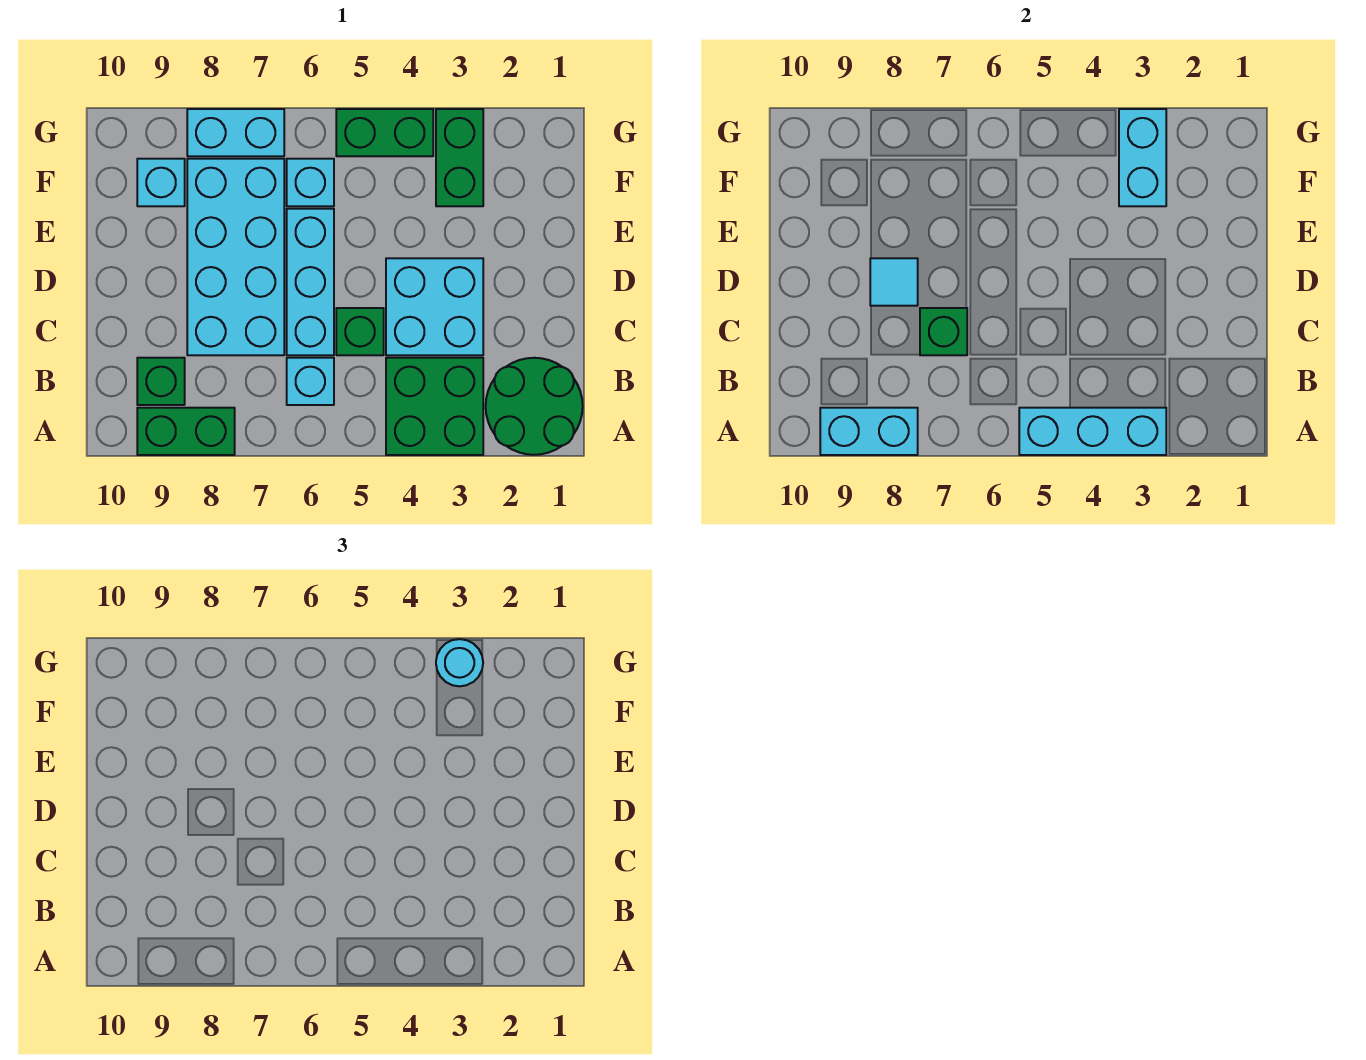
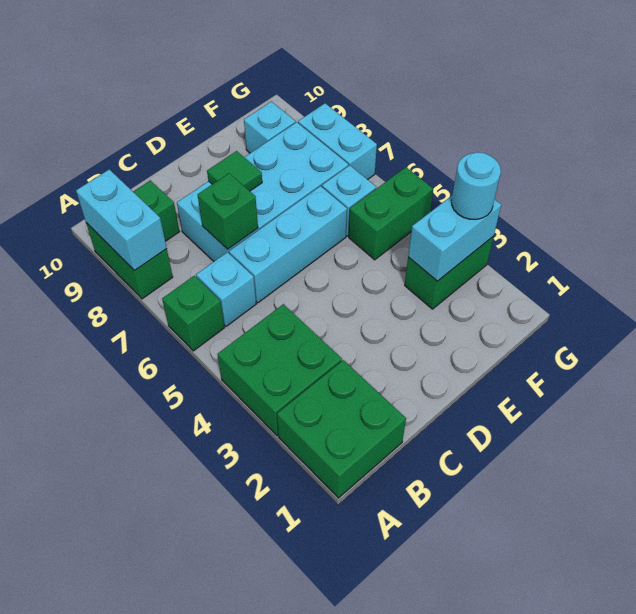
green round brick A1:B2 level 1 -> green brick A1:B2 level 1
cyan brick A3:A5 level 2 -> none
cyan brick C3:D4 level 1 -> none
green brick C5 level 1 -> green brick A6 level 1
cyan tile D8 level 2 -> green tile D8 level 2
green brick G4:G5 level 1 -> green brick F5:G5 level 1

